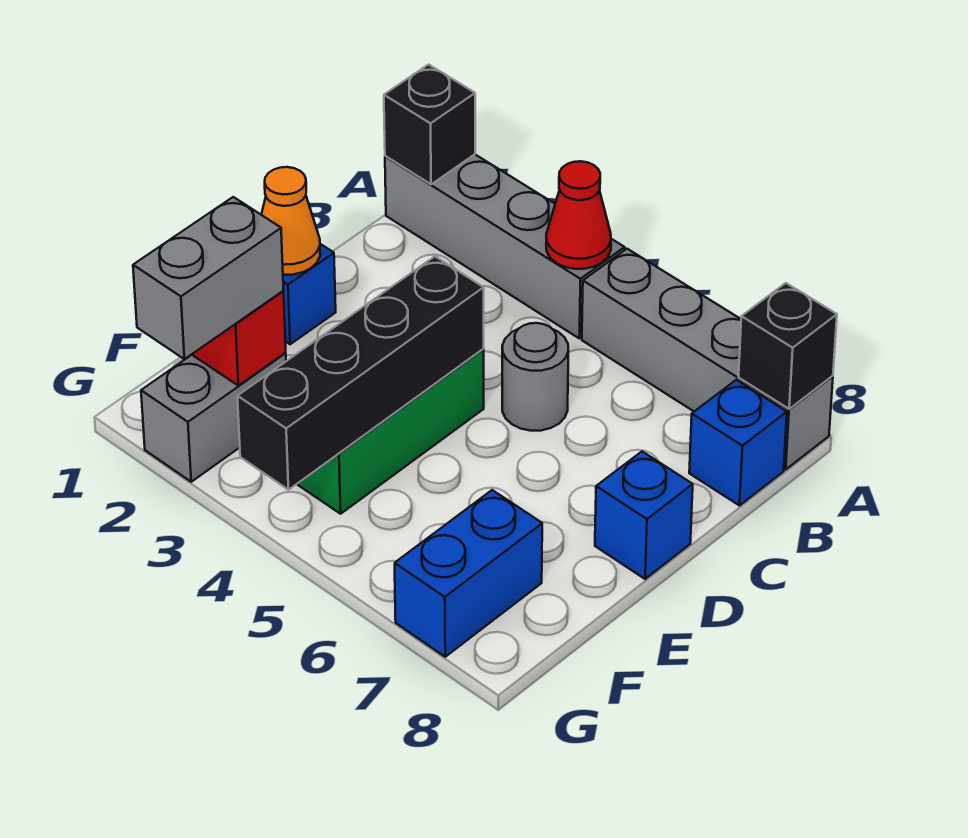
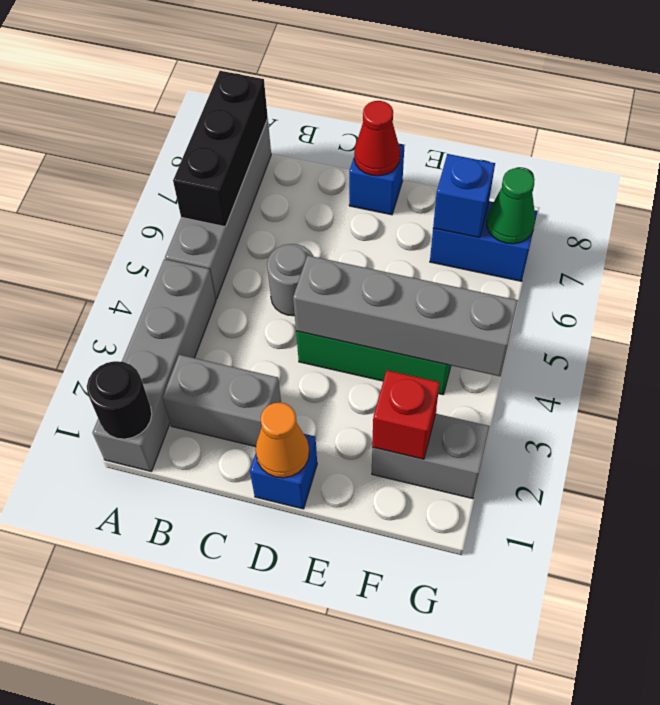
black brick A1 level 2 -> black round brick A1 level 2
red cone A4 level 2 -> red cone D8 level 2
black brick A8 level 2 -> black brick A6:A8 level 2
blue brick B8 level 1 -> blue brick F7 level 2
black brick D4:G4 level 2 -> grey brick D4:G4 level 2
grey brick F2:G2 level 3 -> grey brick B2:C2 level 1
none -> green cone G7 level 2

